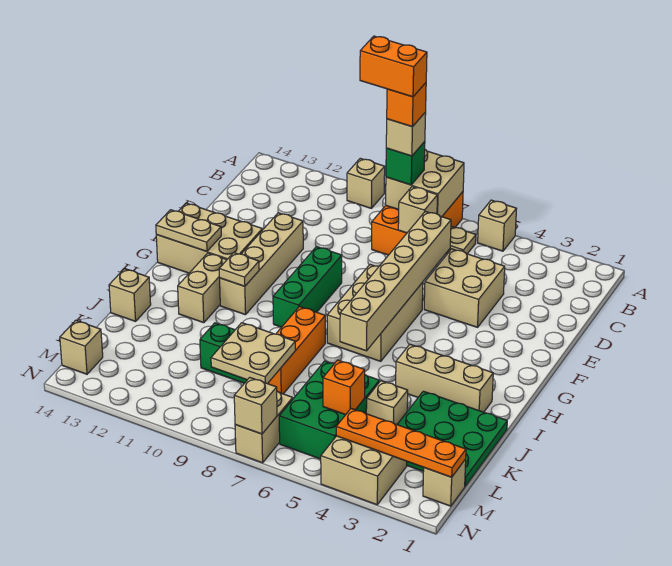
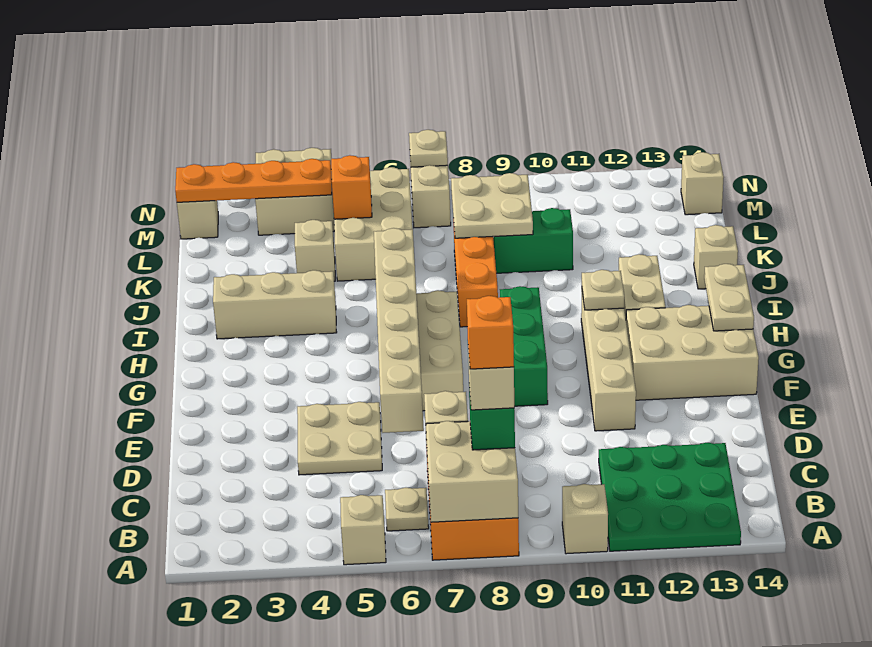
orange brick B8:B9 level 6 -> none
tan brick D4:E5 level 1 -> tan plate D4:E5 level 1
tan plate G13:G14 level 2 -> tan plate G14:H14 level 2
green plate J1:L3 level 1 -> green plate A11:C13 level 1
green brick K5:M6 level 1 -> tan brick K5:M6 level 1
tan brick N7 level 2 -> tan plate N7 level 2

